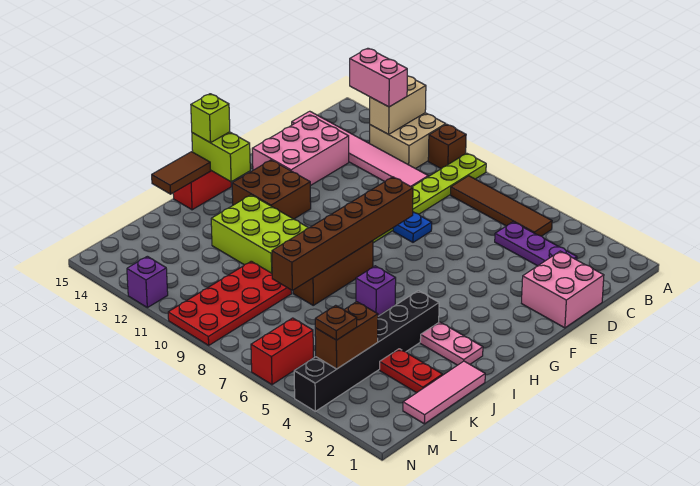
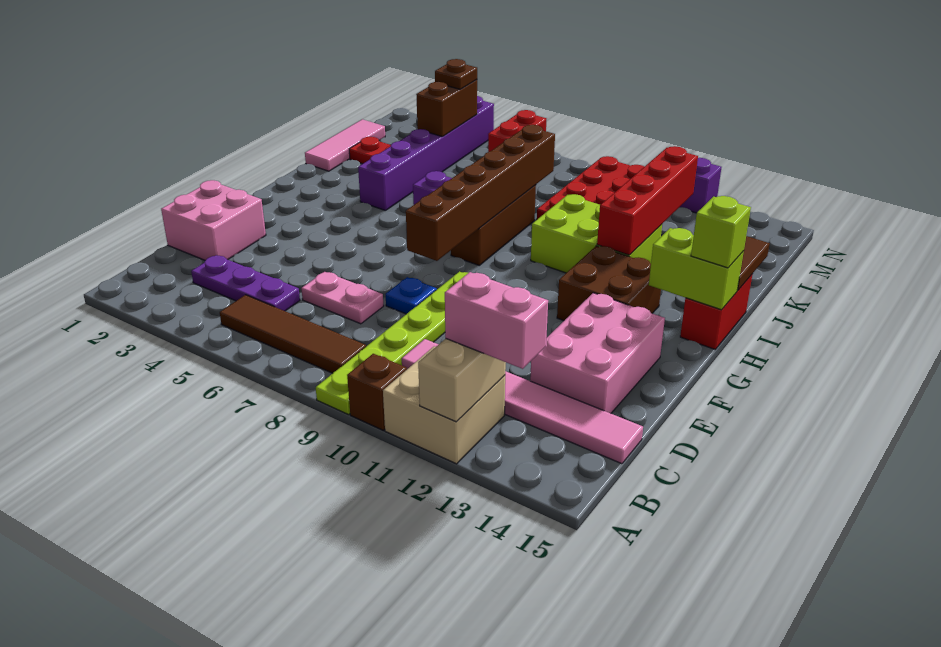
pink plate I2:I3 level 1 -> pink plate D6:D7 level 1
black brick I4:N4 level 1 -> purple brick I4:N4 level 1
none -> red brick I12:L12 level 2

